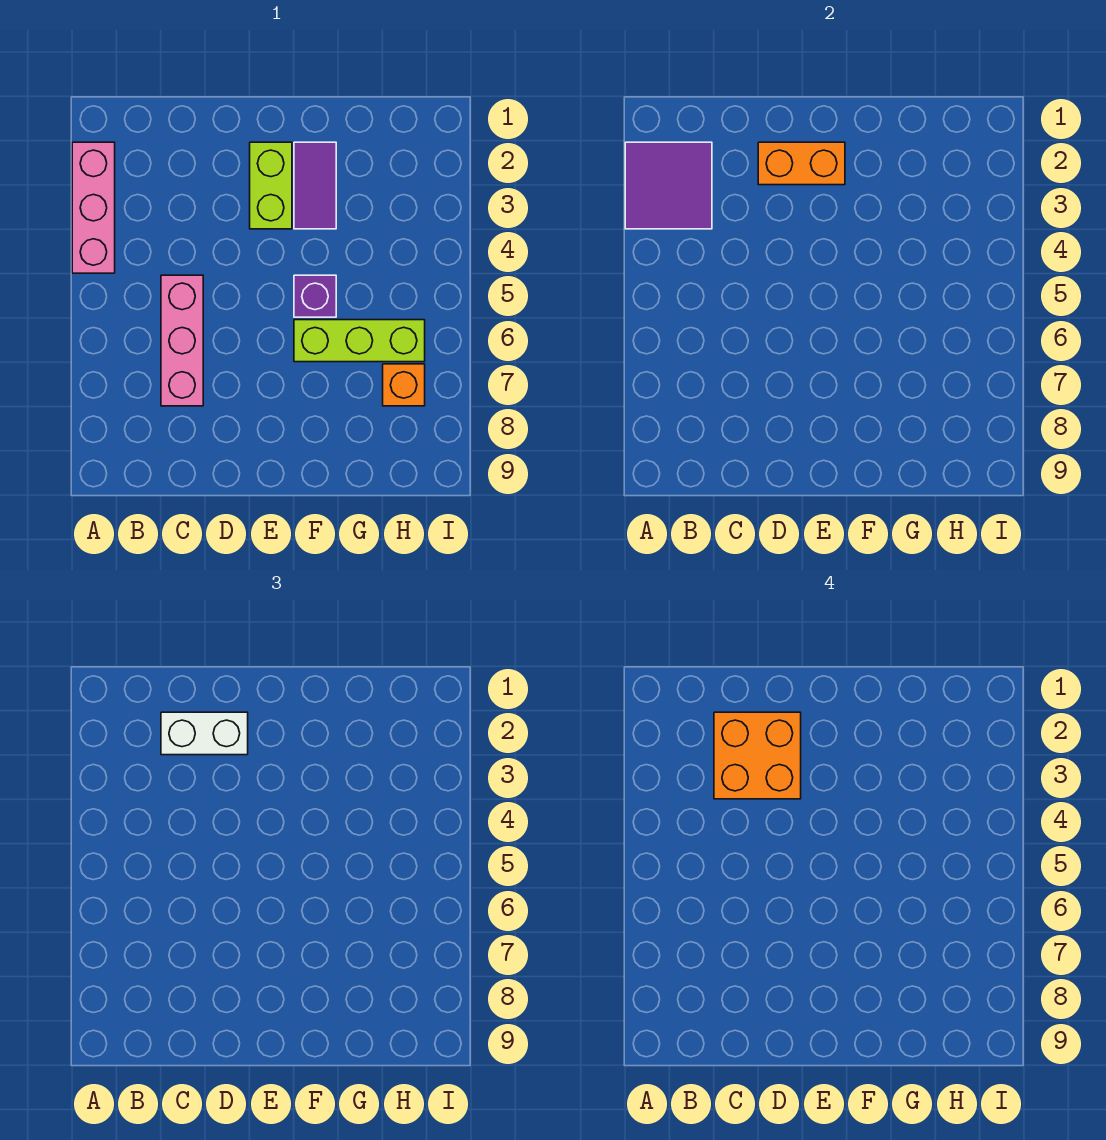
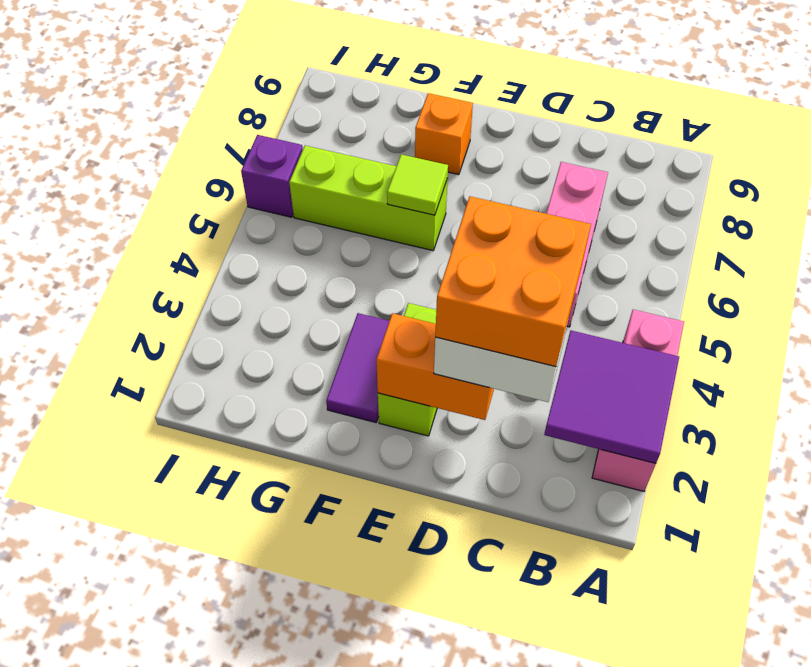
purple brick F5 level 1 -> purple brick I6 level 1
none -> lime tile F6 level 2
orange brick H7 level 1 -> orange brick F8 level 1

